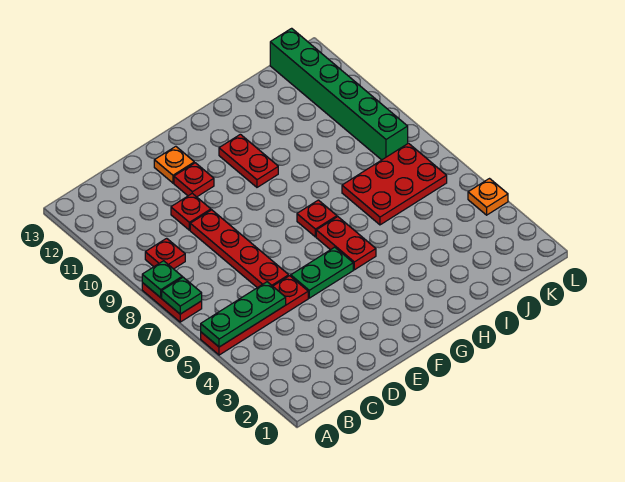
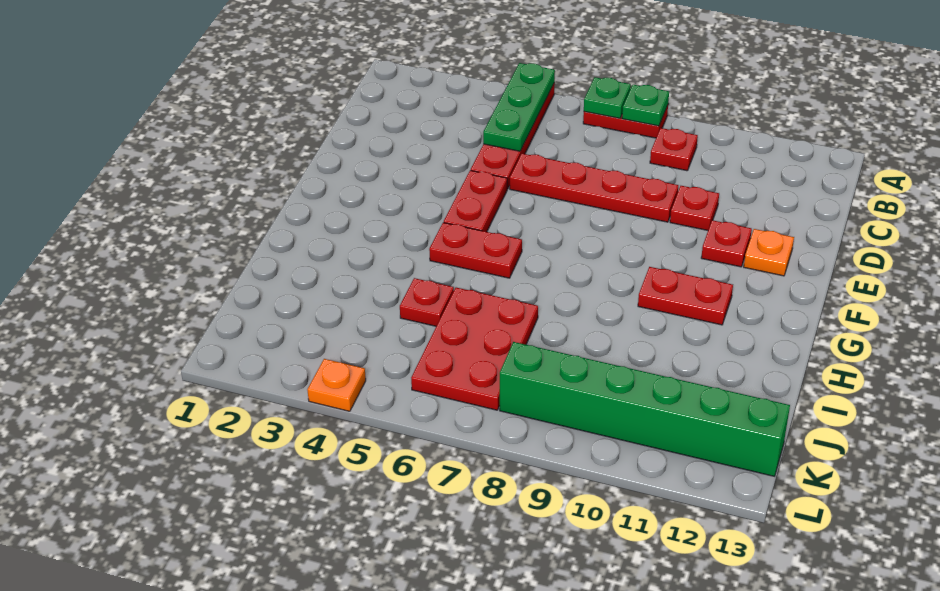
green plate E5:F5 level 1 -> red plate E5:F5 level 1
red plate G7 level 1 -> red plate I5 level 1

